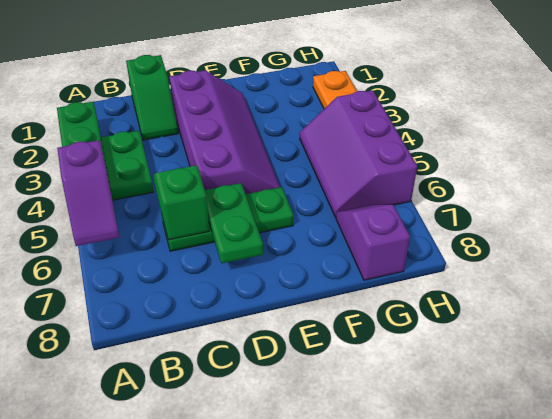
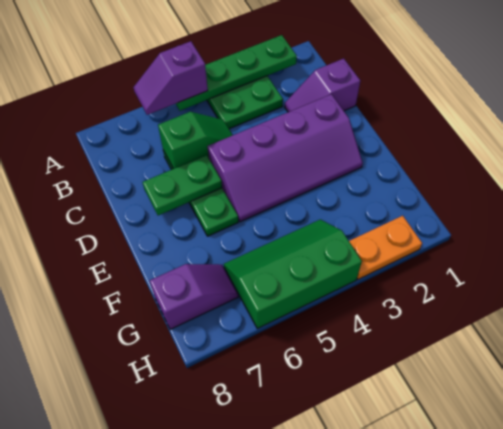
green slope C1:C2 level 1 top 1 -> purple slope C1:C2 level 1 top 1
purple slope G4:H6 level 1 top H -> green slope G4:H6 level 1 top H

